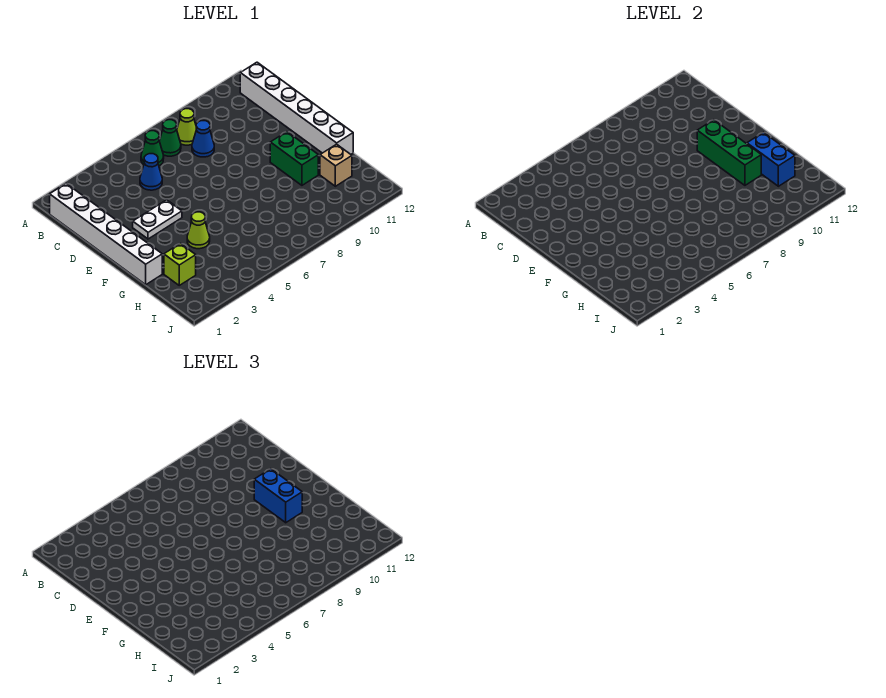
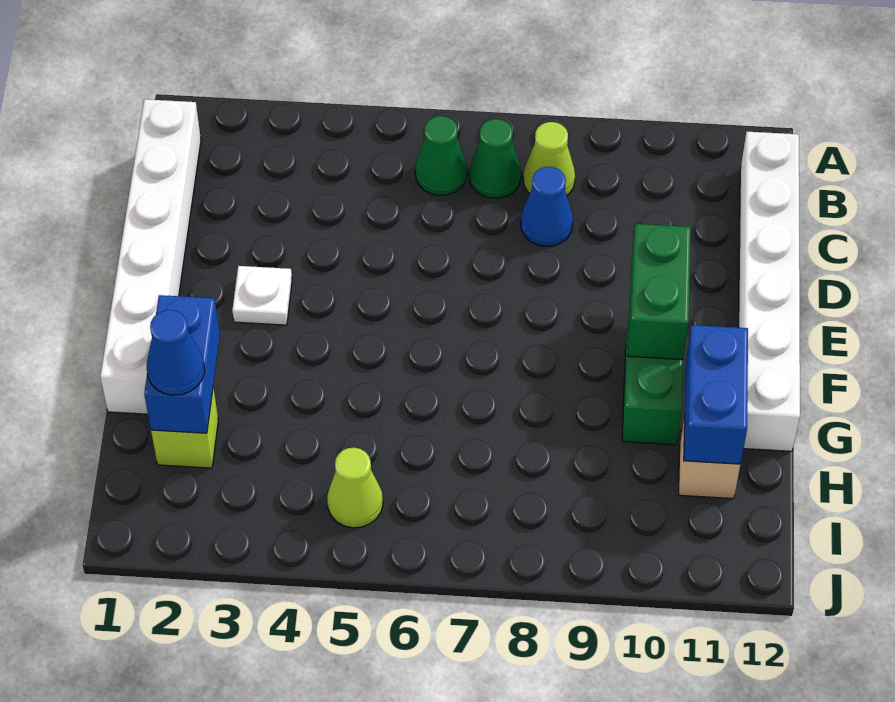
blue cone C5 level 1 -> blue cone H2 level 3
white plate E3:E4 level 1 -> white plate E3 level 1
green brick E10:G10 level 2 -> green brick E10:F10 level 2
blue brick E10:F10 level 3 -> blue brick G2:H2 level 2
lime cone G4 level 1 -> lime cone I5 level 1

